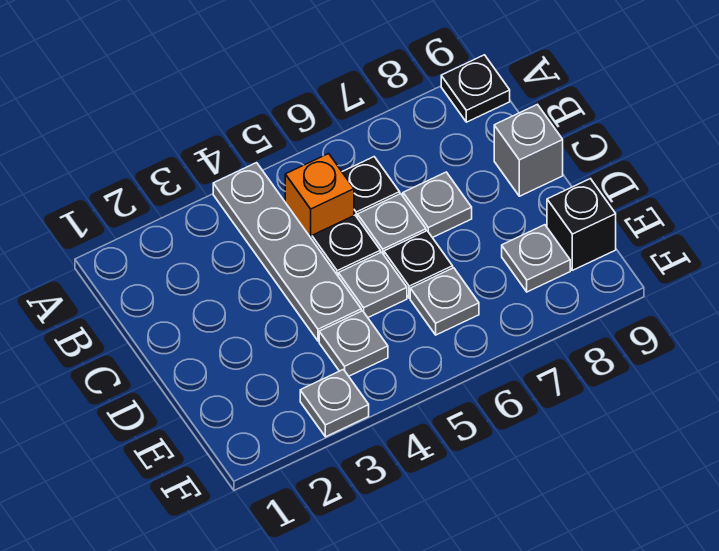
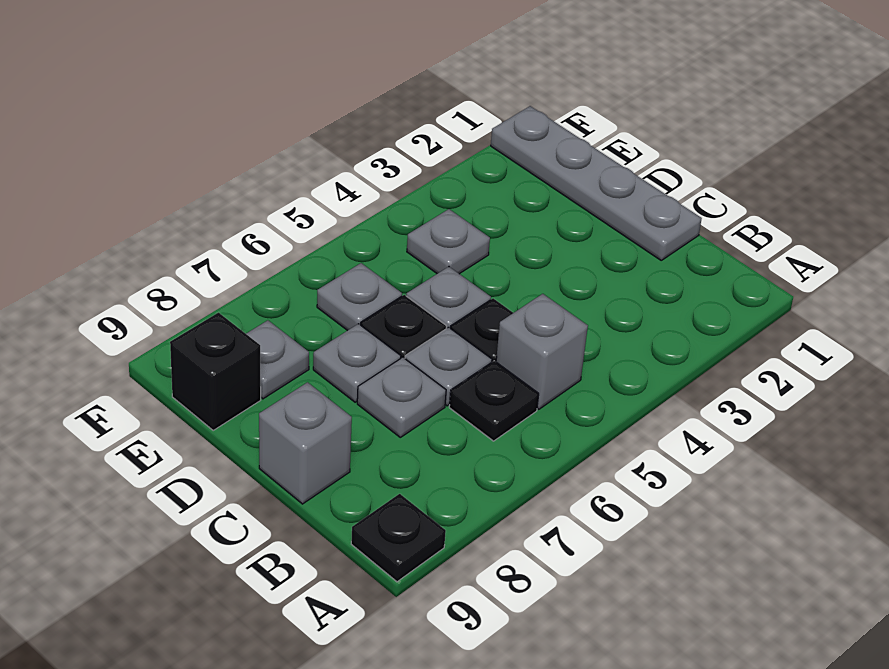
grey plate A4:D4 level 1 -> grey plate C1:F1 level 1
orange brick B5 level 1 -> grey brick B5 level 1
grey plate F3 level 1 -> grey plate D7 level 1

